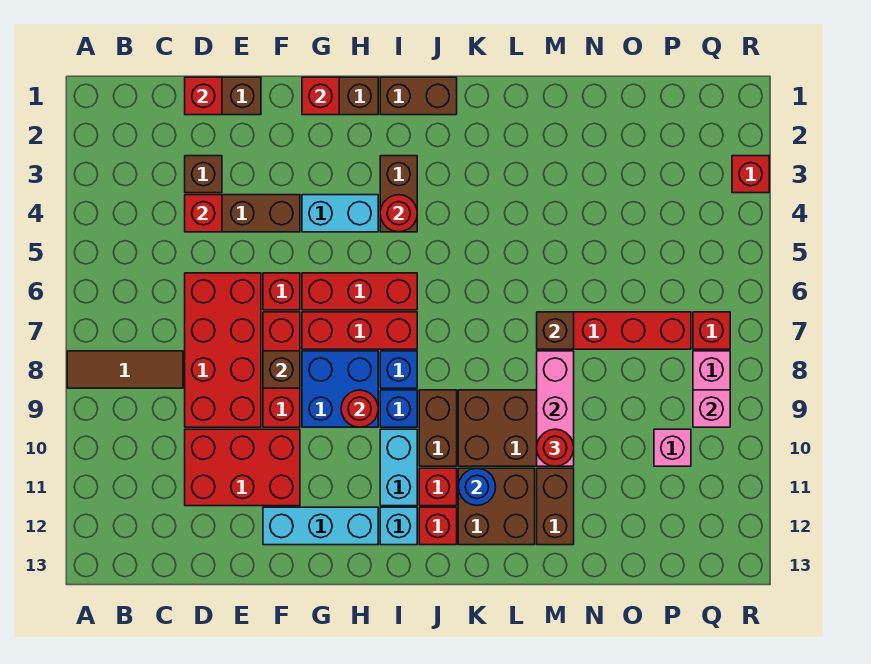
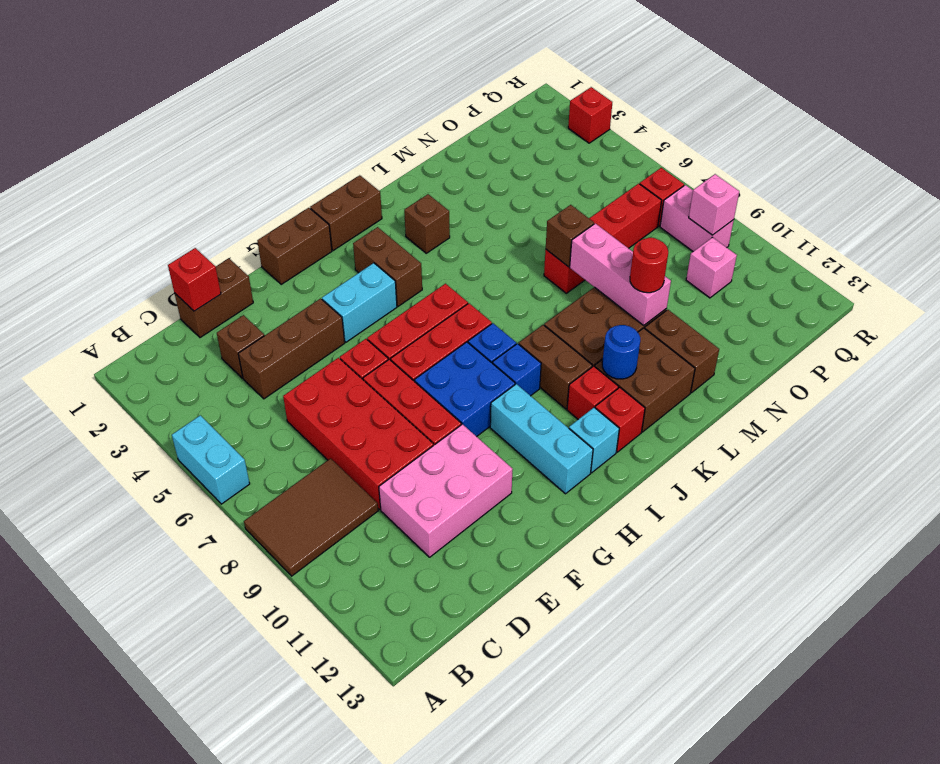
brown tile A8:C8 level 1 -> brown tile A8:C9 level 1
red brick D4 level 2 -> none
red brick D10:F11 level 1 -> pink brick D10:F11 level 1
brown brick F8 level 2 -> brown brick K3 level 1
cyan brick F12:H12 level 1 -> cyan brick H10:H12 level 1
red brick G1 level 2 -> none
red round brick H9 level 2 -> none
red round brick I4 level 2 -> none
cyan brick I10:I11 level 1 -> cyan brick A5:A6 level 1

